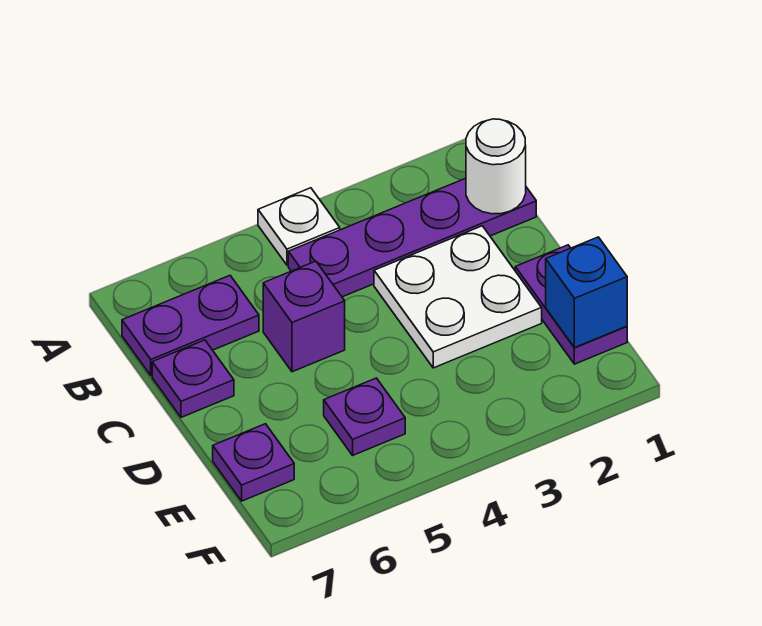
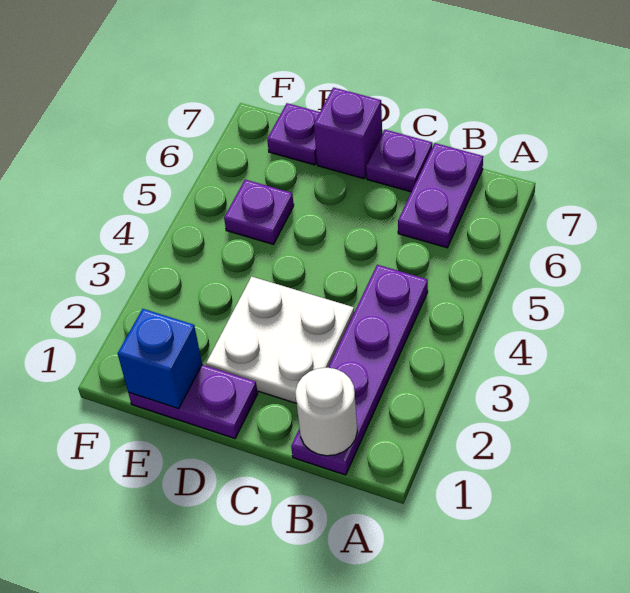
white plate A4 level 1 -> none
purple brick C5 level 1 -> purple brick D7 level 1

